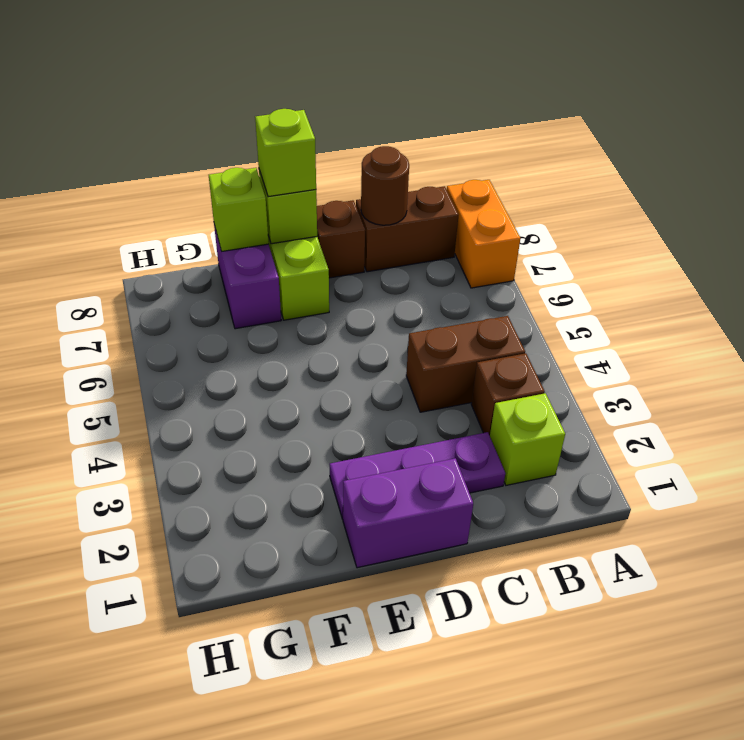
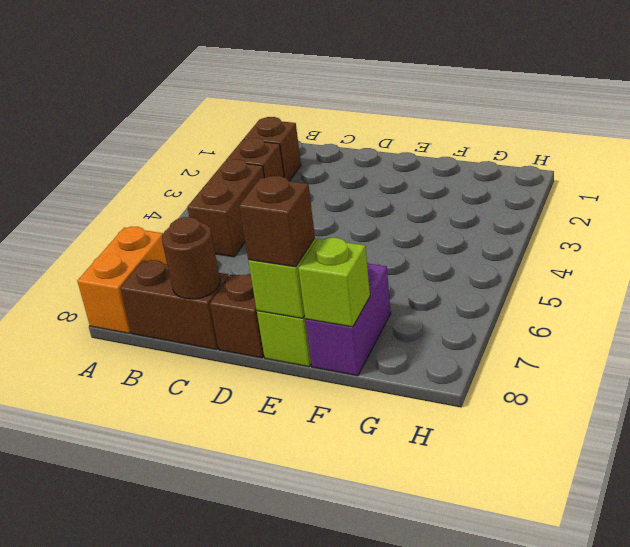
lime brick B2 level 1 -> brown brick B2 level 1
brown brick B4:C4 level 1 -> brown brick B4:B5 level 1
purple plate C2:E2 level 1 -> none
purple brick D1:E1 level 1 -> none
lime brick E8 level 3 -> brown brick E8 level 3

